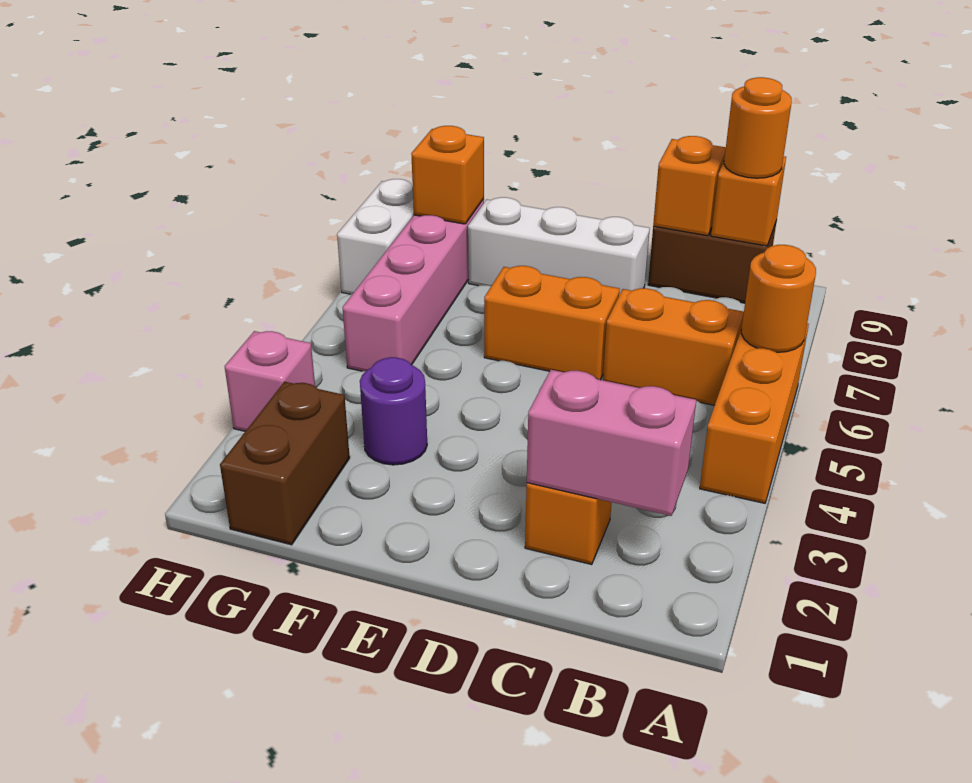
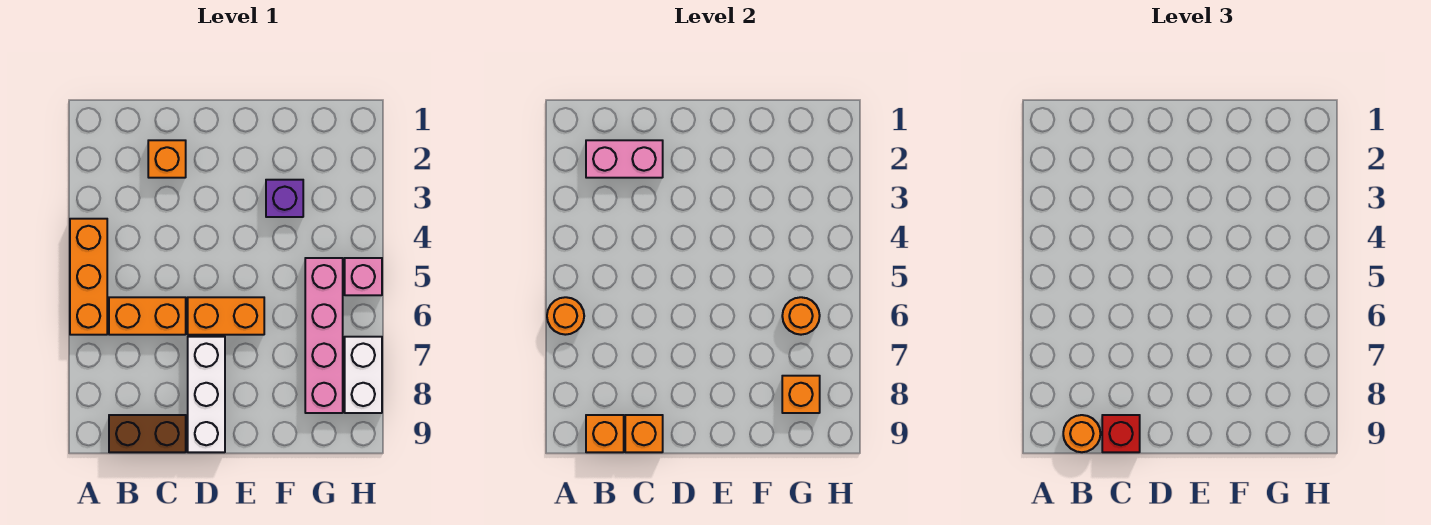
none -> red brick C9 level 3
white brick D8:F8 level 1 -> white brick D7:D9 level 1
purple round brick F3 level 1 -> purple brick F3 level 1
brown brick G1:G2 level 1 -> none
none -> orange round brick G6 level 2
pink brick H3 level 1 -> pink brick H5 level 1

